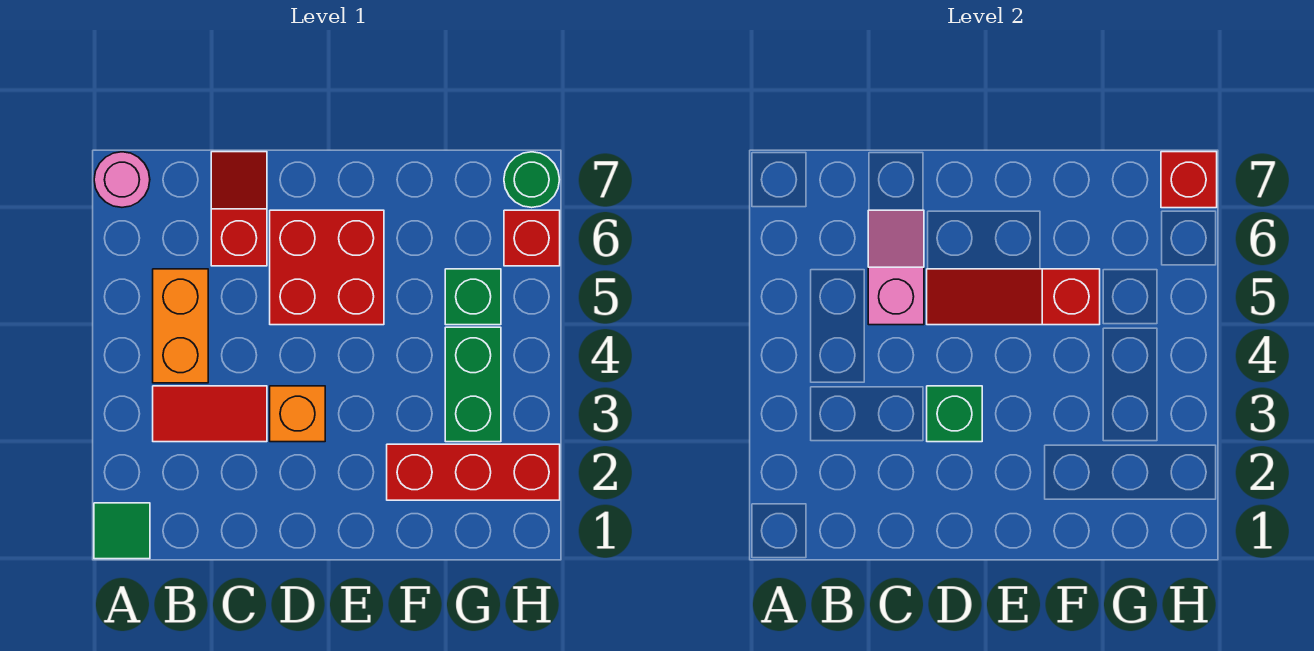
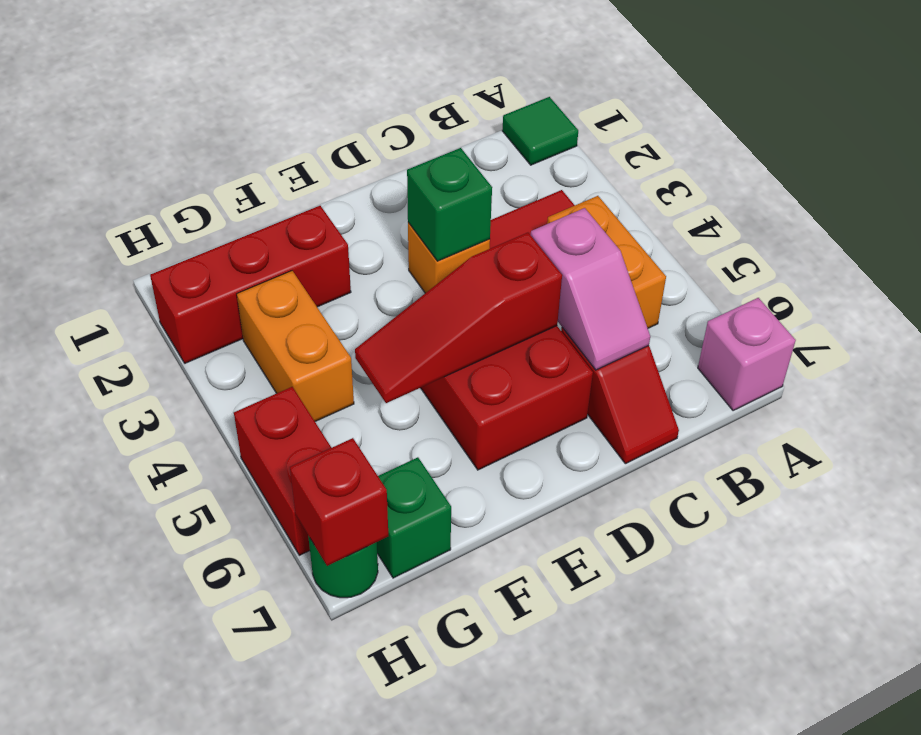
pink round brick A7 level 1 -> pink brick A7 level 1
red slope D5:F5 level 2 top F -> red slope D5:F5 level 2 top D
green brick G3:G4 level 1 -> orange brick G3:G4 level 1
green brick G5 level 1 -> green brick G7 level 1
red brick H6 level 1 -> red brick H5:H6 level 1

